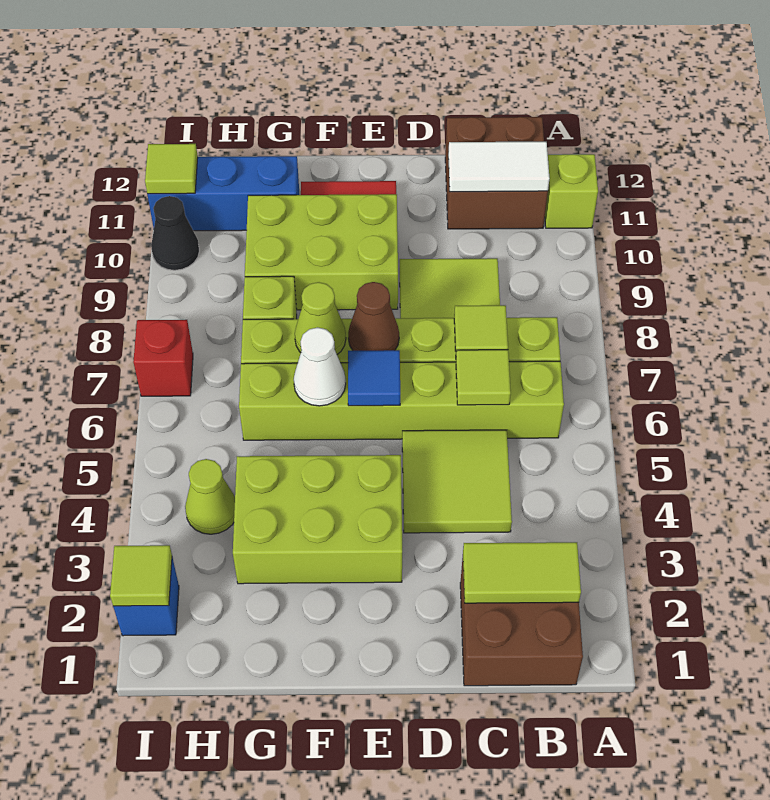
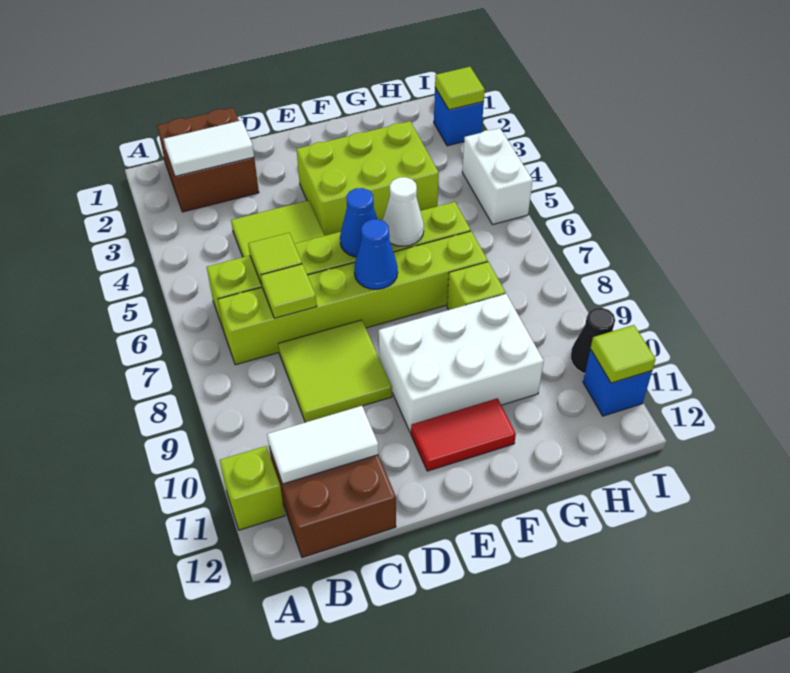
lime tile B2:C2 level 2 -> white tile B2:C2 level 2
blue tile E6 level 2 -> blue cone E6 level 2
brown cone E7 level 2 -> blue cone E7 level 2
lime brick E9:G10 level 1 -> white brick E9:G10 level 1
lime cone F7 level 2 -> none
blue brick G11:I11 level 1 -> blue brick I11 level 1
lime cone H4 level 1 -> none
none -> white brick I4:I5 level 1
red brick I7 level 1 -> none

